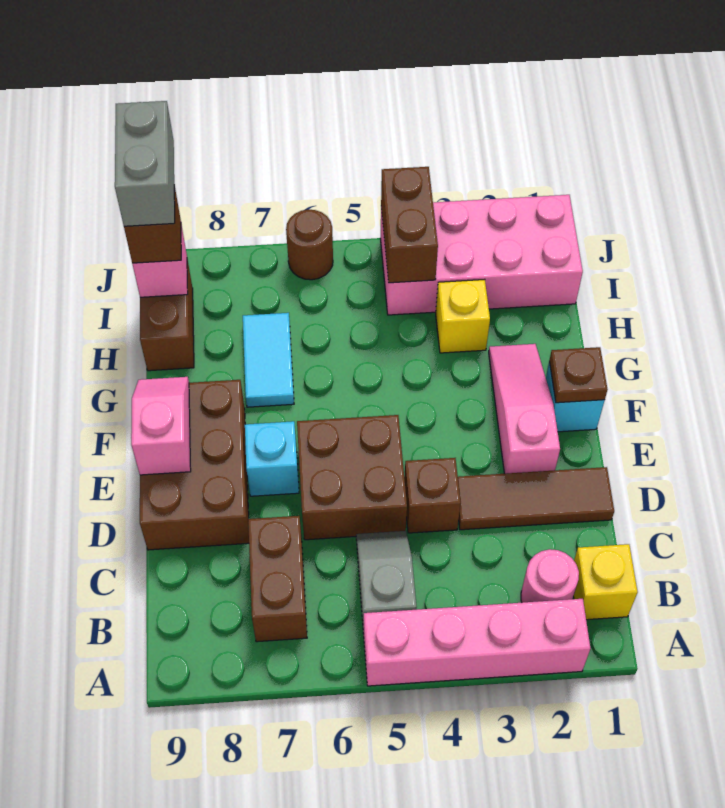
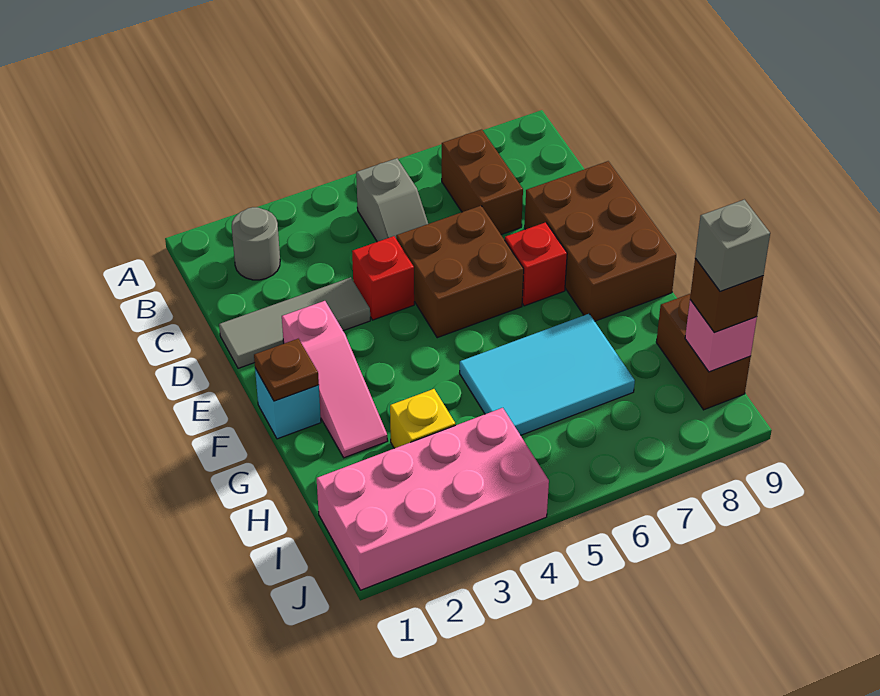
pink brick A2:A5 level 1 -> none
yellow brick B1 level 1 -> none
pink round brick B2 level 1 -> grey round brick B2 level 1
brown tile D1:D3 level 1 -> grey tile D1:D3 level 1
brown brick D4 level 1 -> red brick D4 level 1
cyan brick E7 level 1 -> red brick E7 level 1
pink slope E9:F9 level 2 top E -> none
cyan tile G7:H7 level 1 -> cyan tile G5:H7 level 1
brown brick I4:J4 level 2 -> none
grey brick I9:J9 level 4 -> grey brick I9 level 4
brown round brick J6 level 1 -> none

